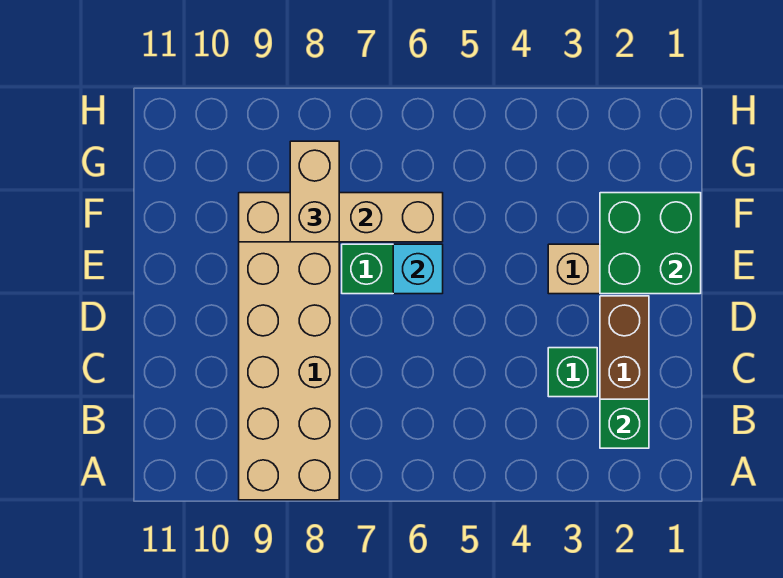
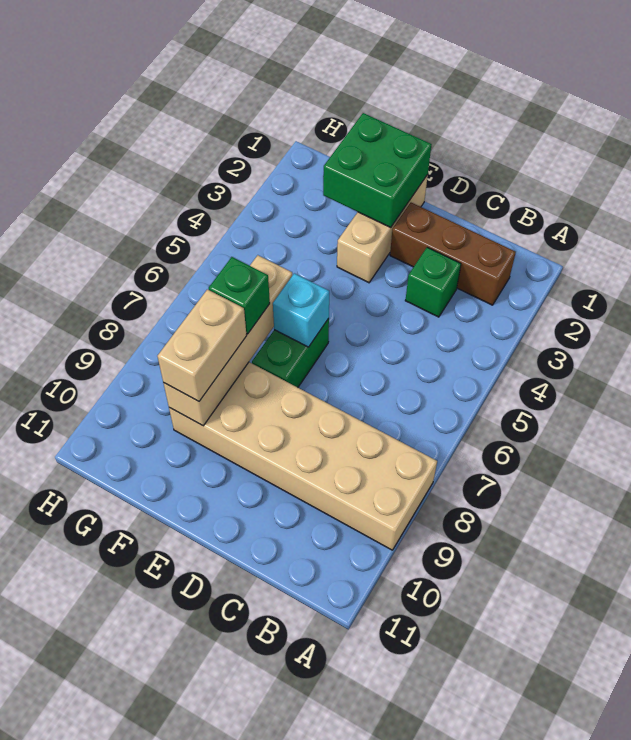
green brick B2 level 2 -> green brick F7 level 3
tan brick F8:G8 level 3 -> tan brick F8:F9 level 3

